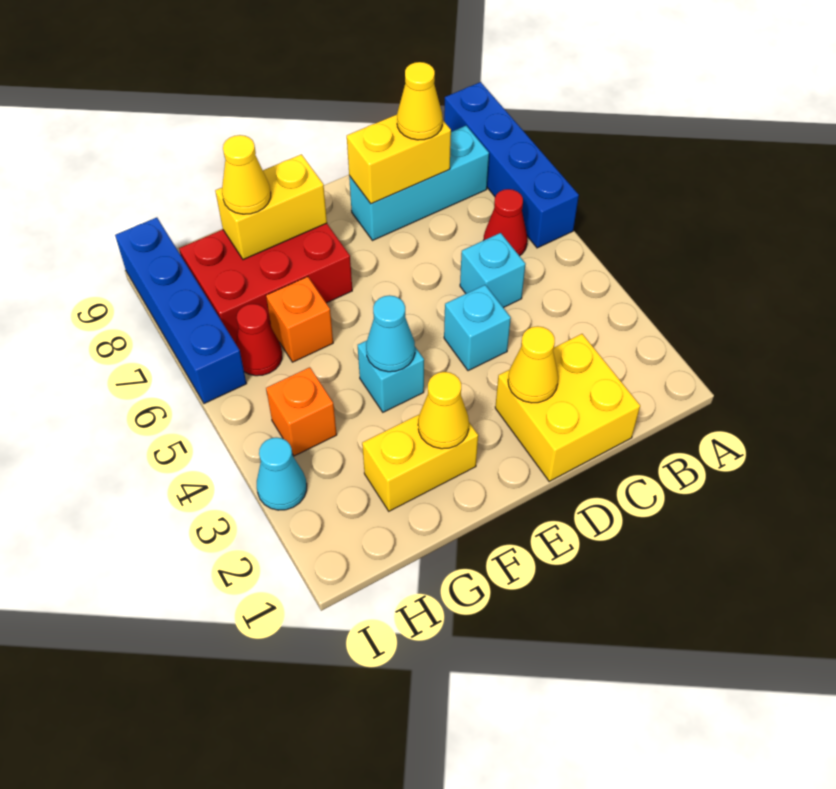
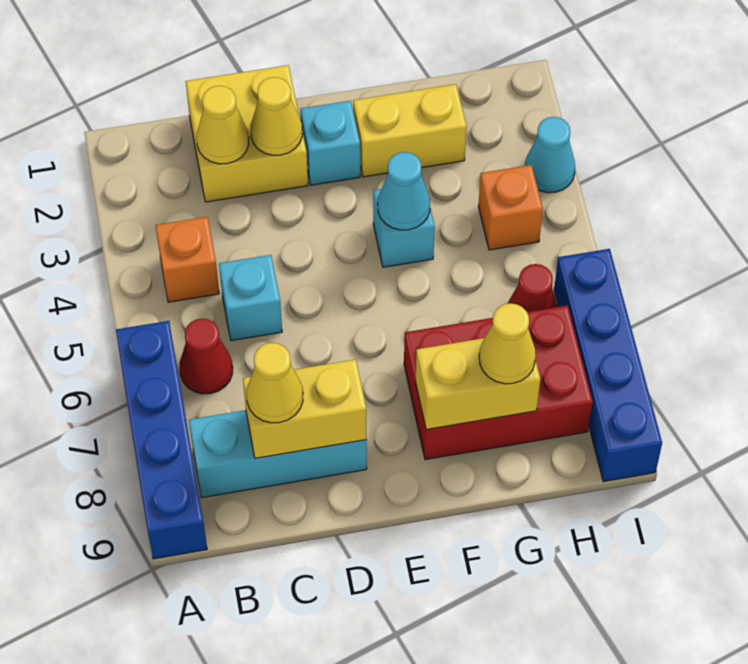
cyan brick D4 level 1 -> cyan brick E2 level 1
yellow cone F2 level 2 -> yellow cone C2 level 2
orange brick G6 level 1 -> orange brick B4 level 1

